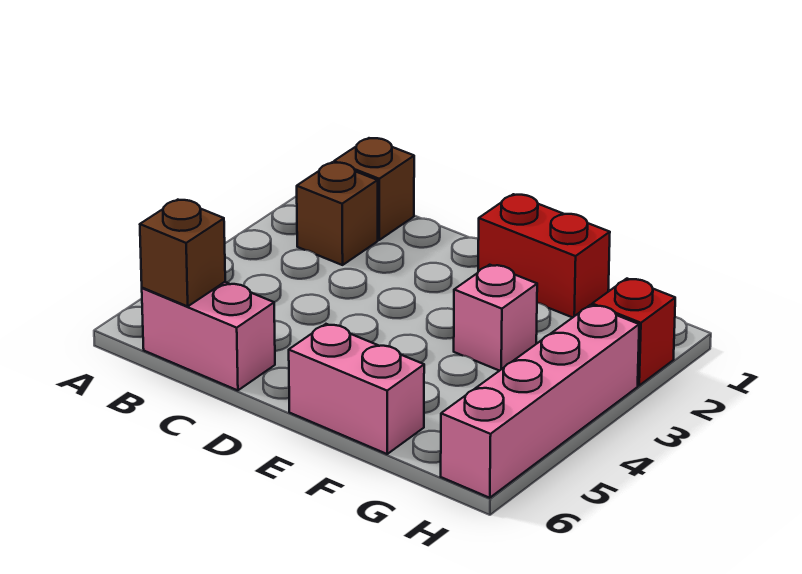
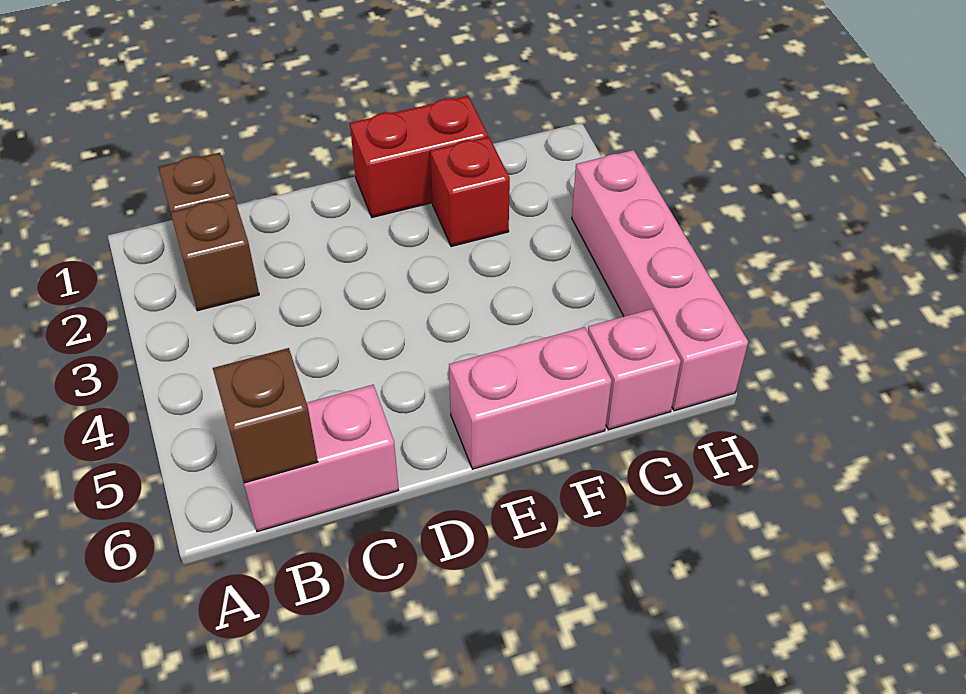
pink brick F3 level 1 -> pink brick G6 level 1
red brick H2 level 1 -> red brick F2 level 1

